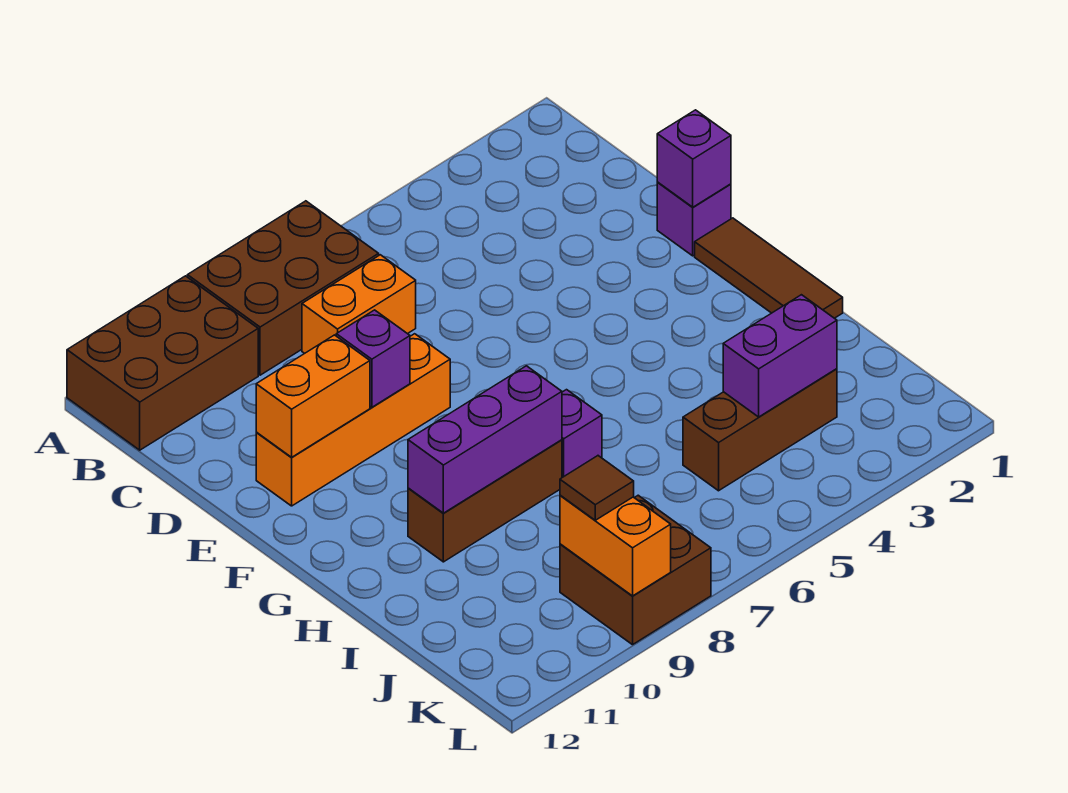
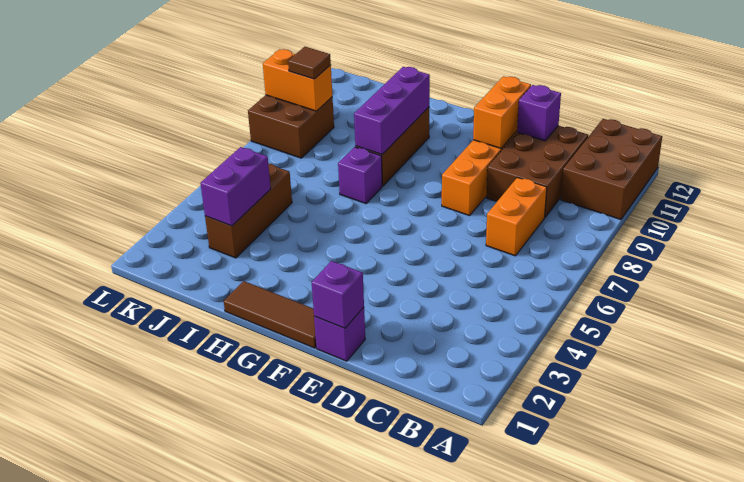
brown brick A7:B9 level 1 -> brown brick C9:D11 level 1
purple brick E9 level 2 -> purple brick D11 level 2

